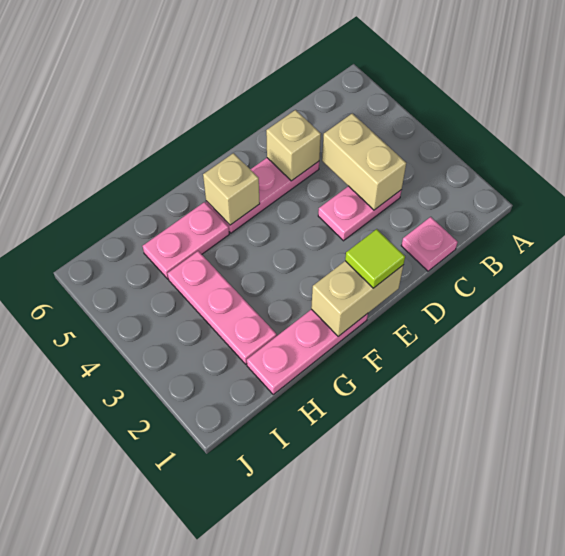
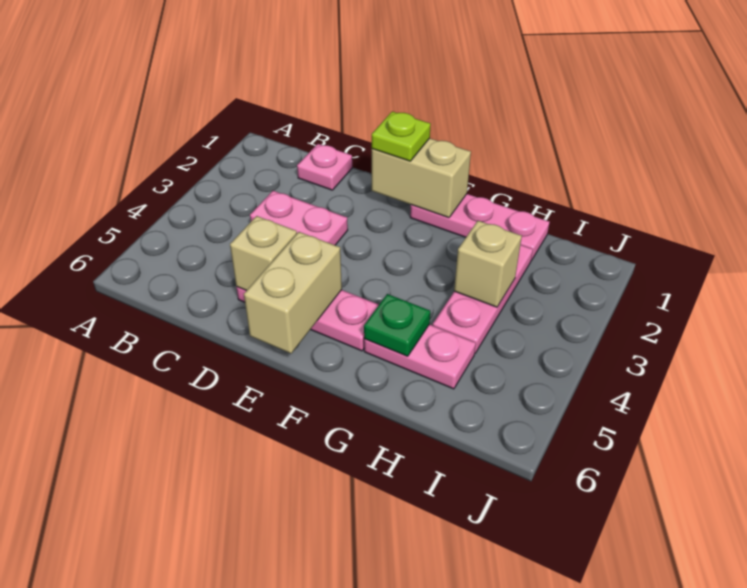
tan brick C3:C4 level 2 -> tan brick E5:E6 level 2
lime tile E1 level 3 -> lime plate E1 level 3
tan brick F5 level 2 -> tan brick H3 level 2
none -> green plate G5 level 2

